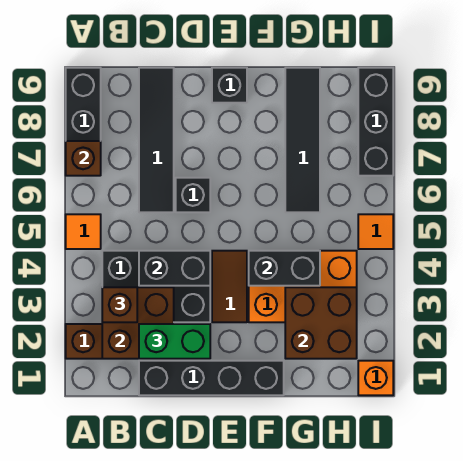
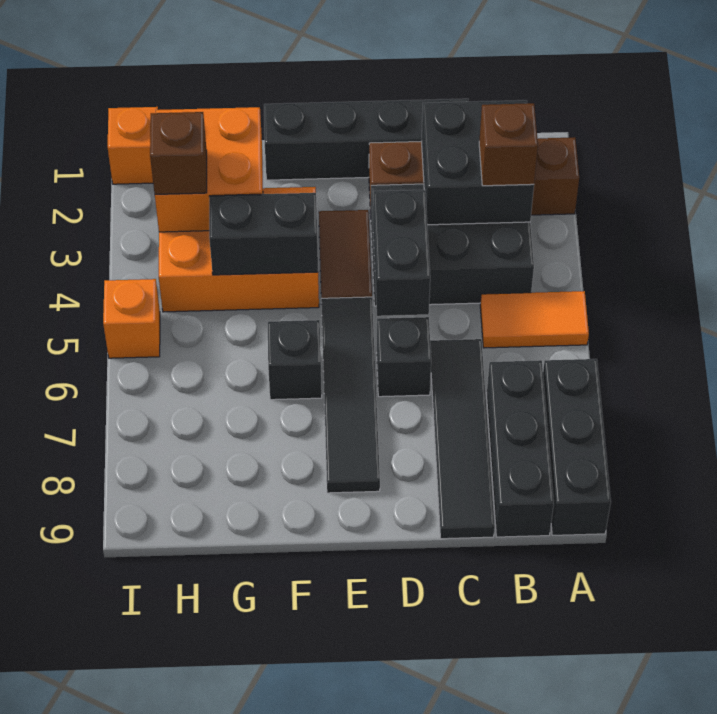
orange tile A5 level 1 -> orange tile A5:B5 level 1
brown brick A7 level 2 -> brown brick H3 level 3
brown brick B2:C3 level 2 -> black brick B2:C3 level 2
green brick C2:D2 level 3 -> none
black brick C4:D4 level 2 -> black brick D4:D5 level 2
black brick E9 level 1 -> black brick F6 level 1
brown brick G2:H3 level 2 -> orange brick G2:H3 level 2
black tile G6:G9 level 1 -> black tile E5:E8 level 1
orange tile I5 level 1 -> orange brick I5 level 1
black brick I7:I9 level 1 -> black brick B7:B9 level 1

